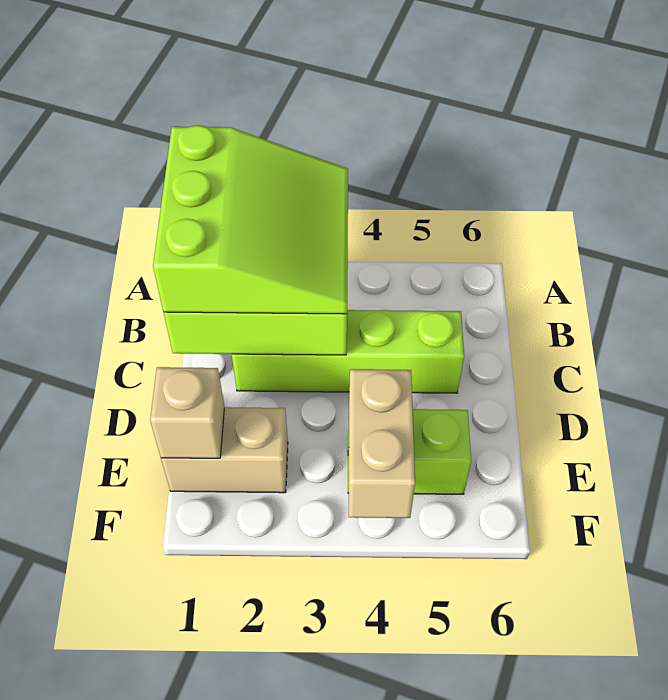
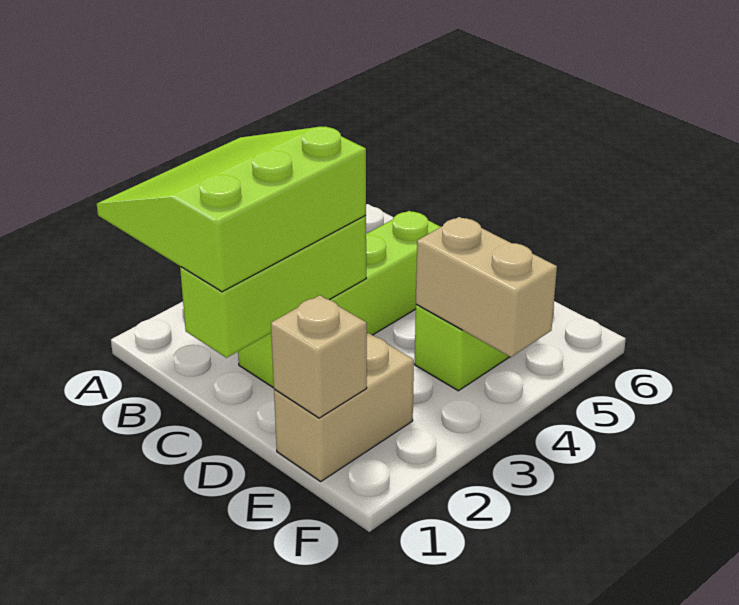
lime slope A1:C3 level 3 top 1 -> lime slope A1:C3 level 3 top C

